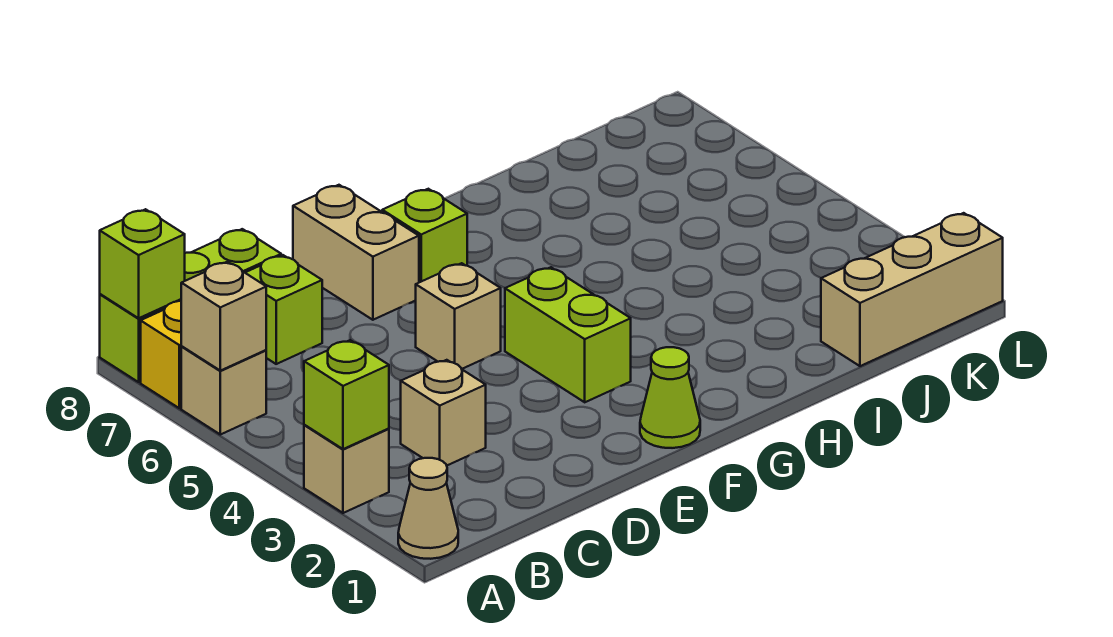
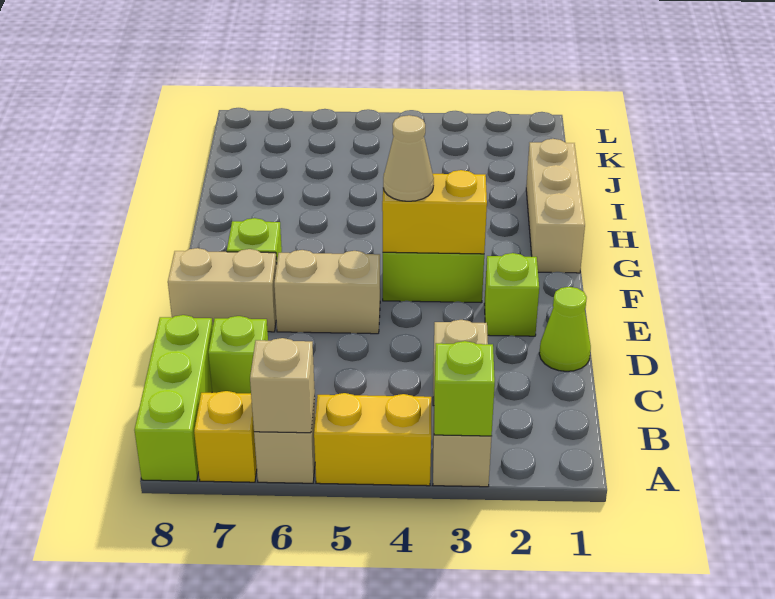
tan cone A1 level 1 -> tan cone F4 level 3
none -> yellow brick A4:A5 level 1
lime brick A8 level 2 -> lime brick E2 level 1
tan brick E5 level 1 -> tan brick E5:E6 level 1
lime cone F1 level 1 -> lime cone D1 level 1
none -> yellow brick F3:F4 level 2
tan brick J1:L1 level 1 -> tan brick G1:I1 level 1

